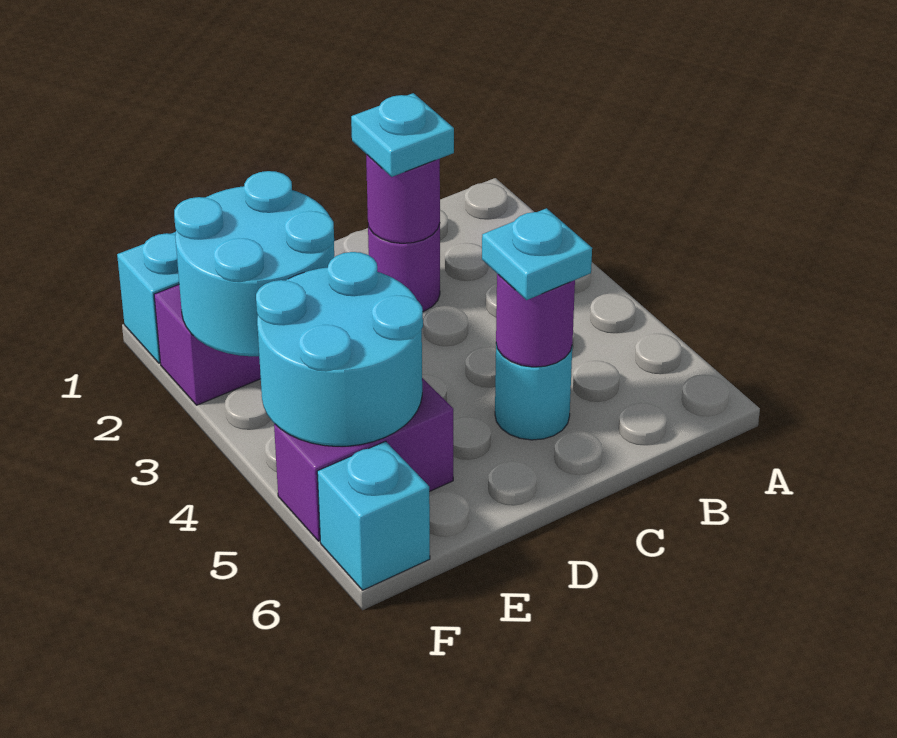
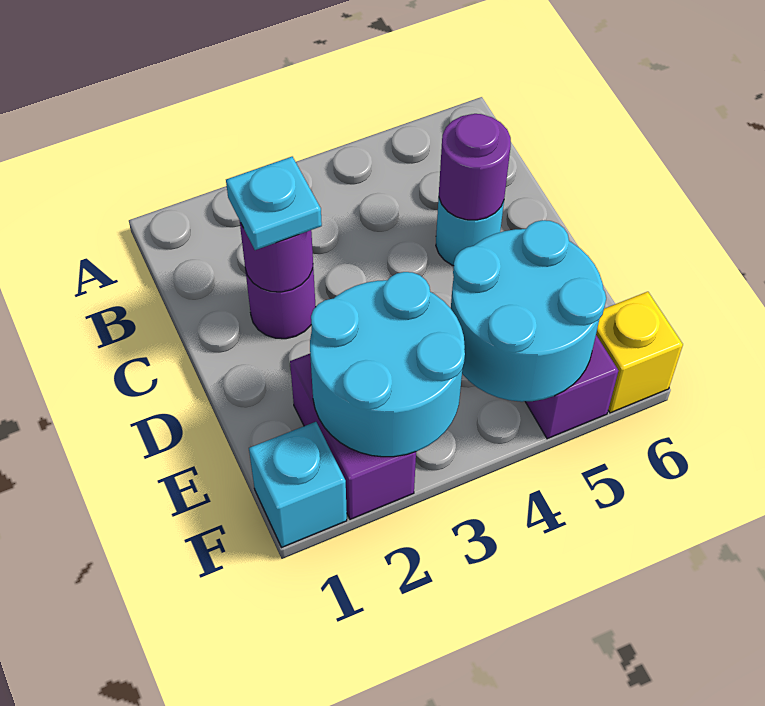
cyan plate C5 level 3 -> none
cyan brick F6 level 1 -> yellow brick F6 level 1

